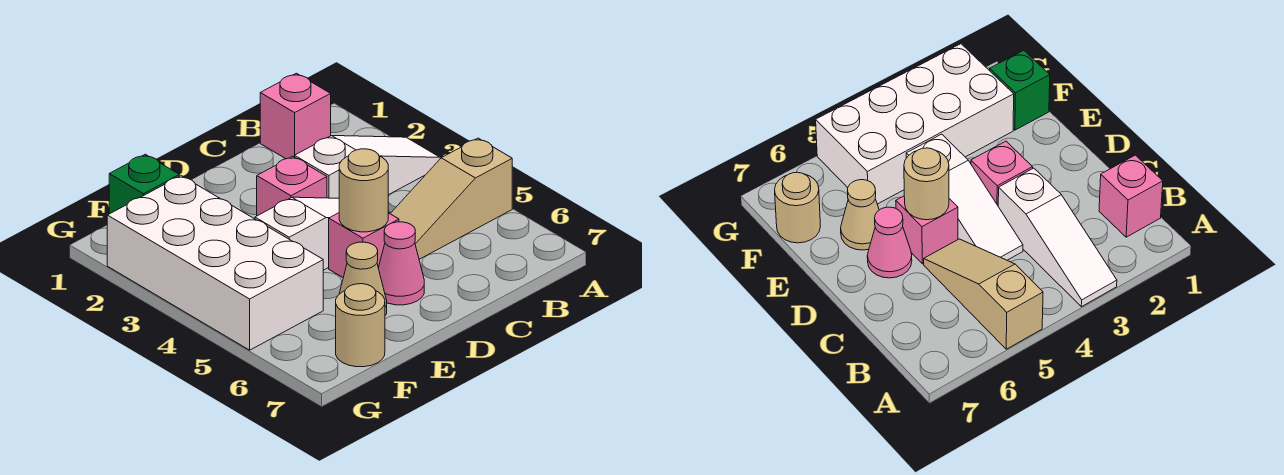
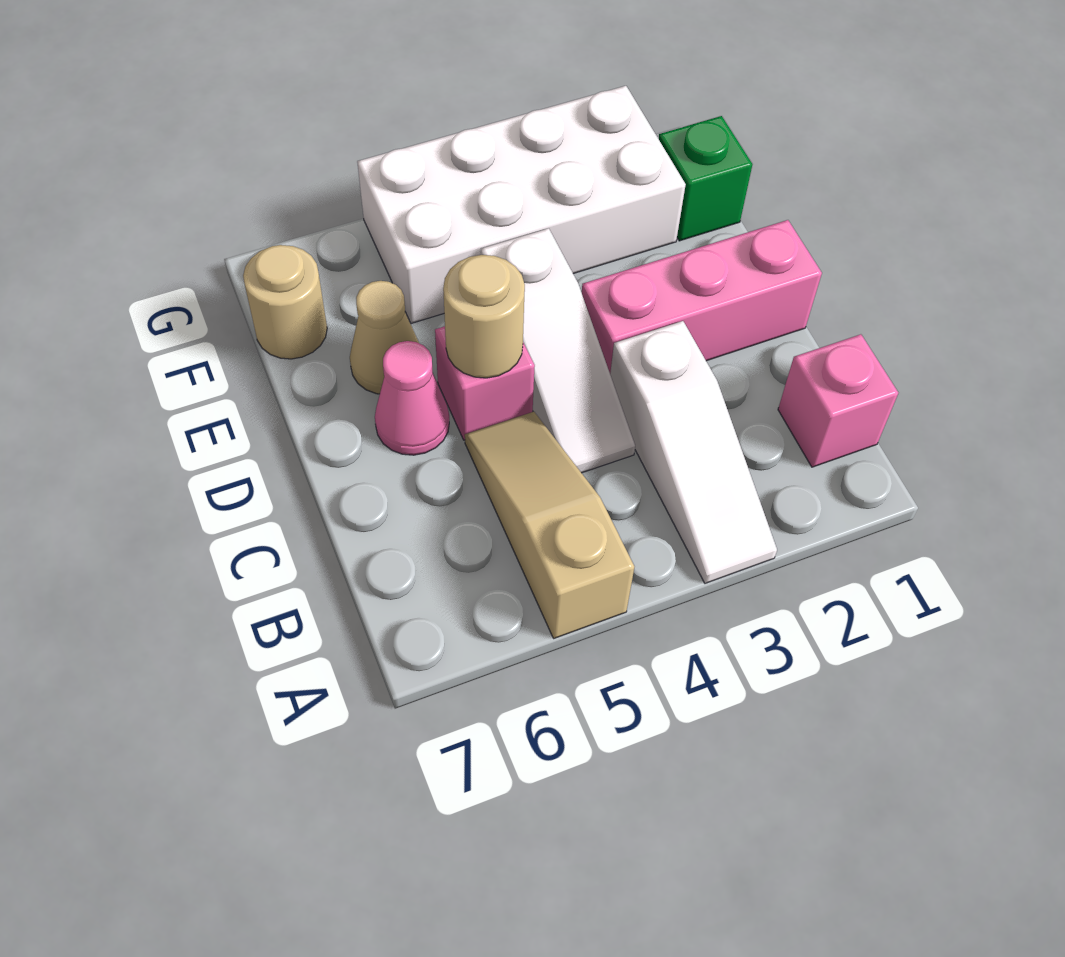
pink brick D3 level 1 -> pink brick D1:D3 level 1

